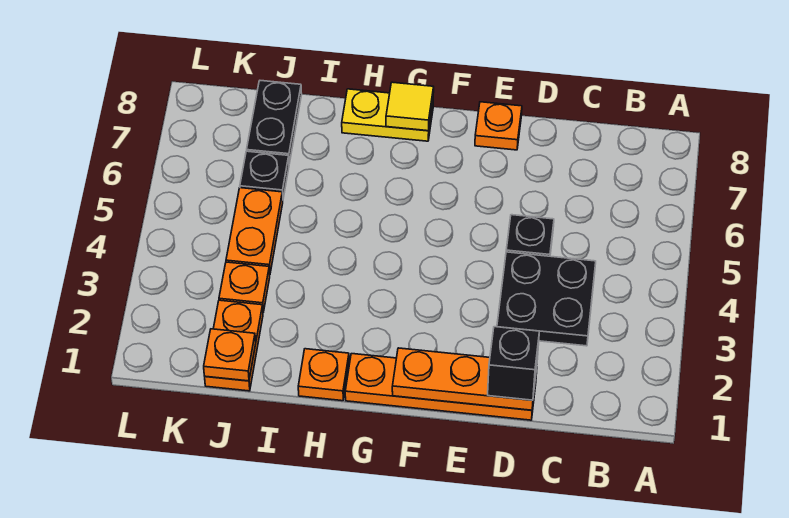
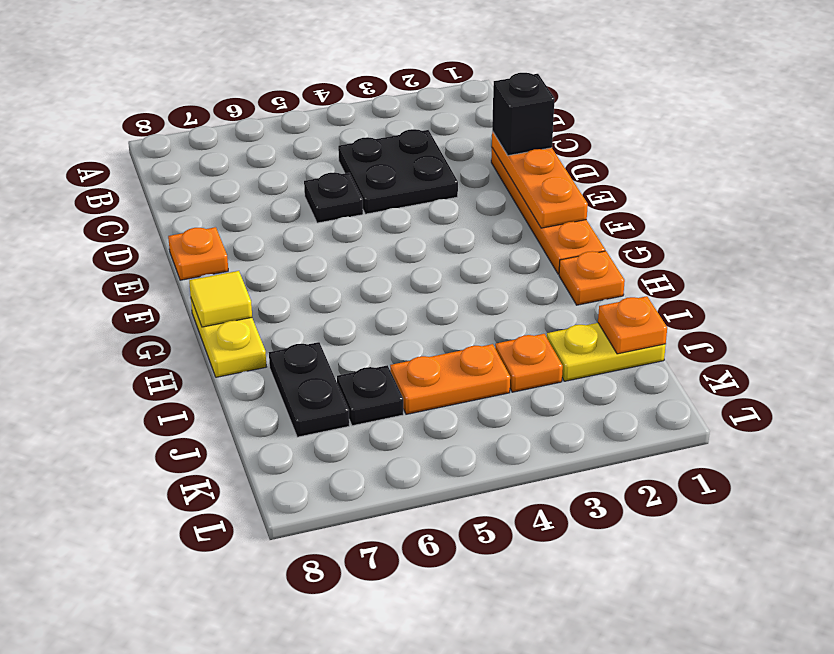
orange plate J1:J2 level 1 -> yellow plate J1:J2 level 1
black plate J7:J8 level 1 -> black plate I7:J7 level 1

